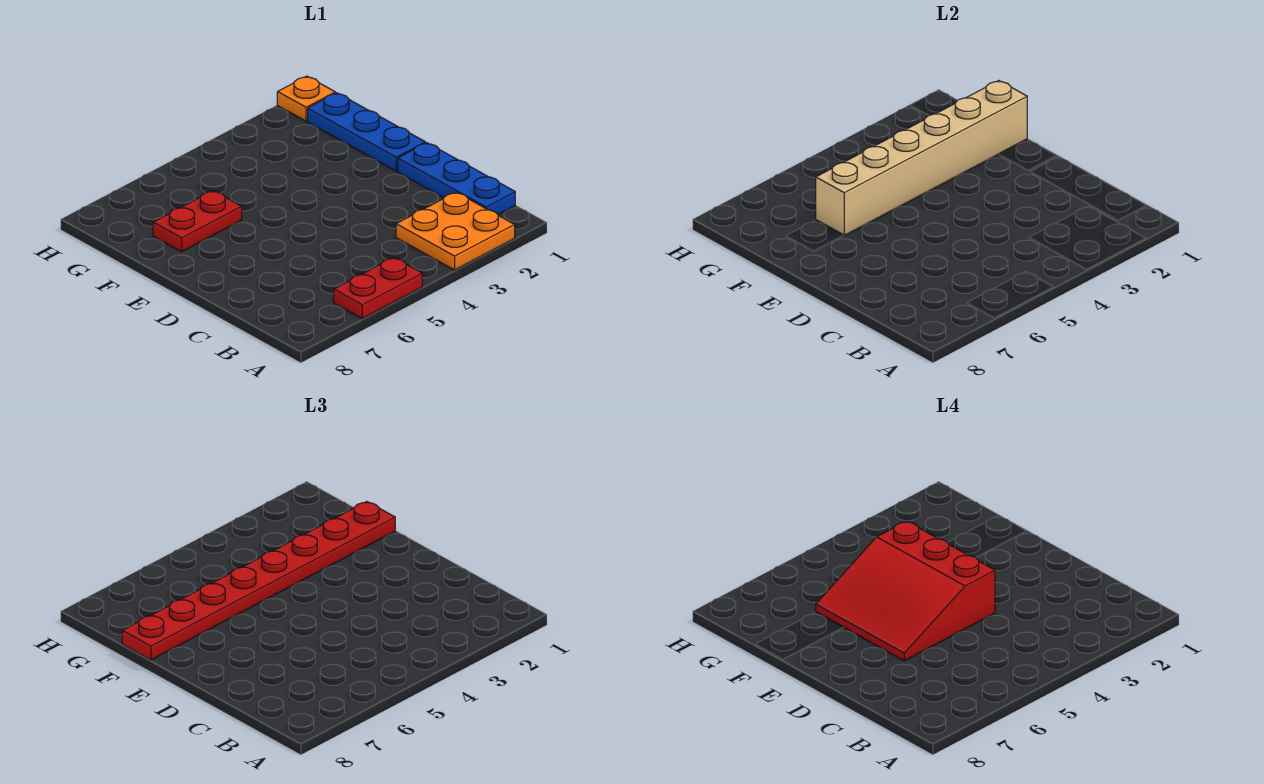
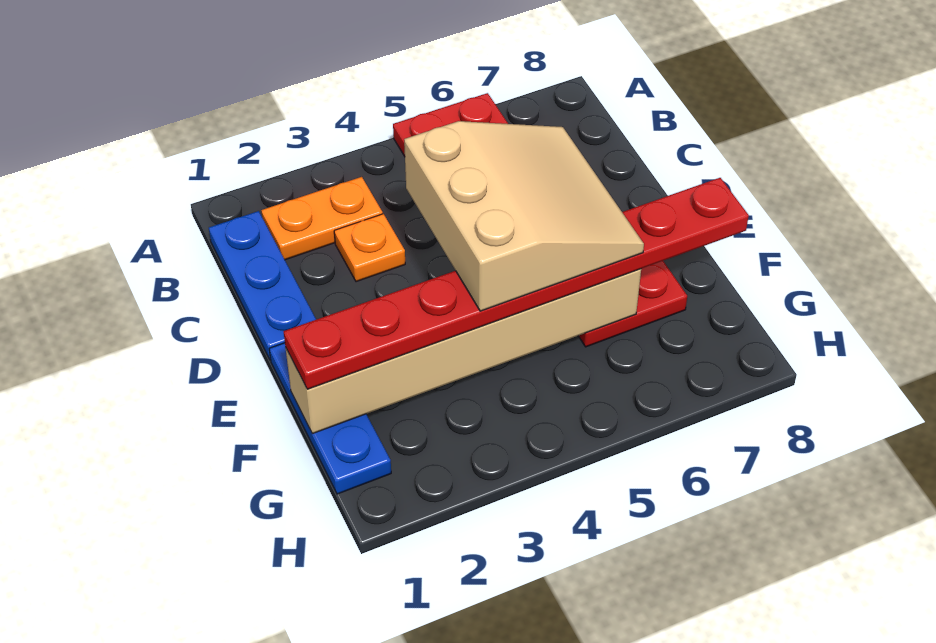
orange plate A2:B3 level 1 -> orange plate B2:B3 level 1
red slope D4:F6 level 4 top 4 -> tan slope D4:F6 level 4 top 4
orange plate H1 level 1 -> orange plate C3 level 1

